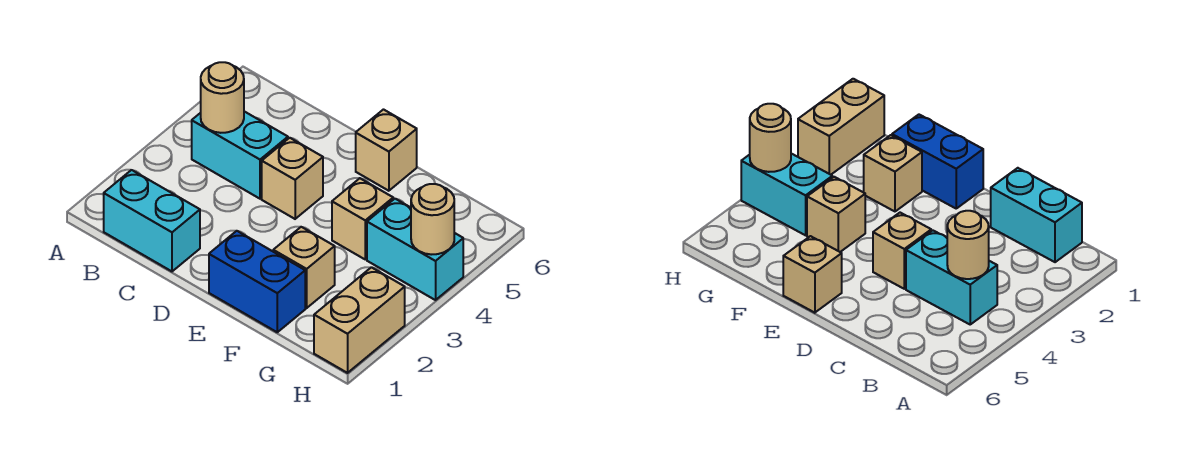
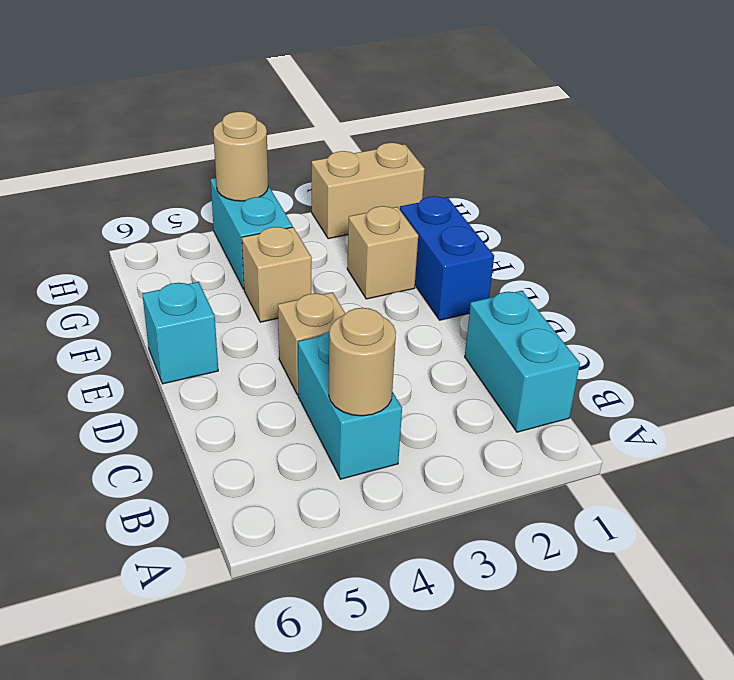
tan brick E6 level 1 -> cyan brick E6 level 1

